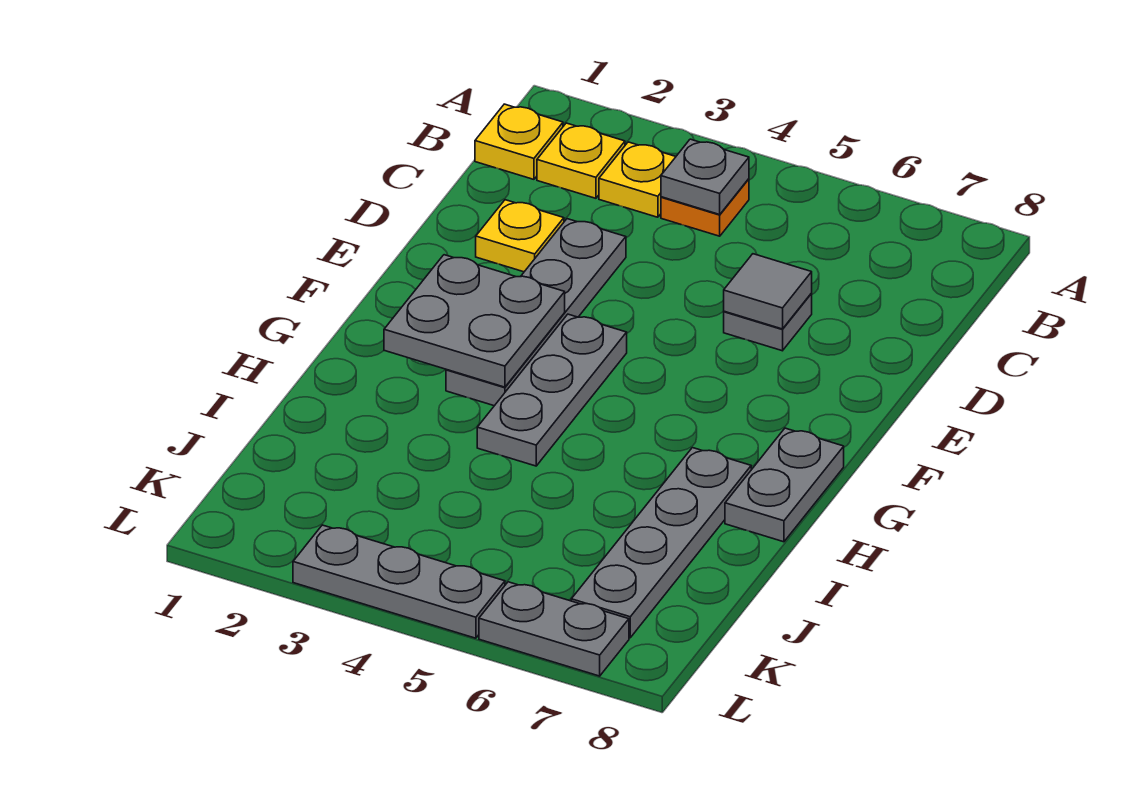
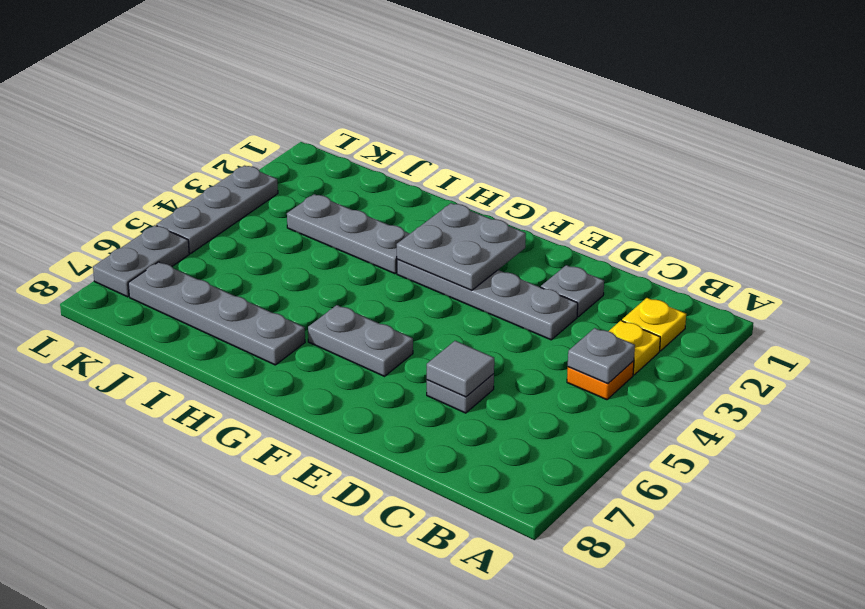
yellow plate B1 level 1 -> none
yellow plate D2 level 1 -> grey plate D2 level 1
grey plate F4:H4 level 1 -> grey plate H3:J3 level 1
grey plate G8:H8 level 1 -> grey plate F6:G6 level 1

